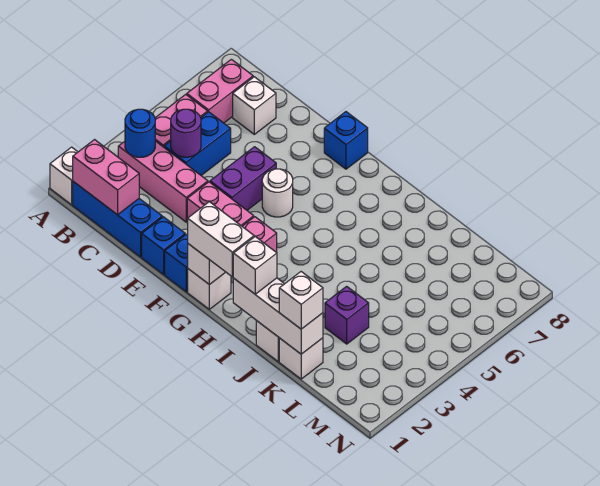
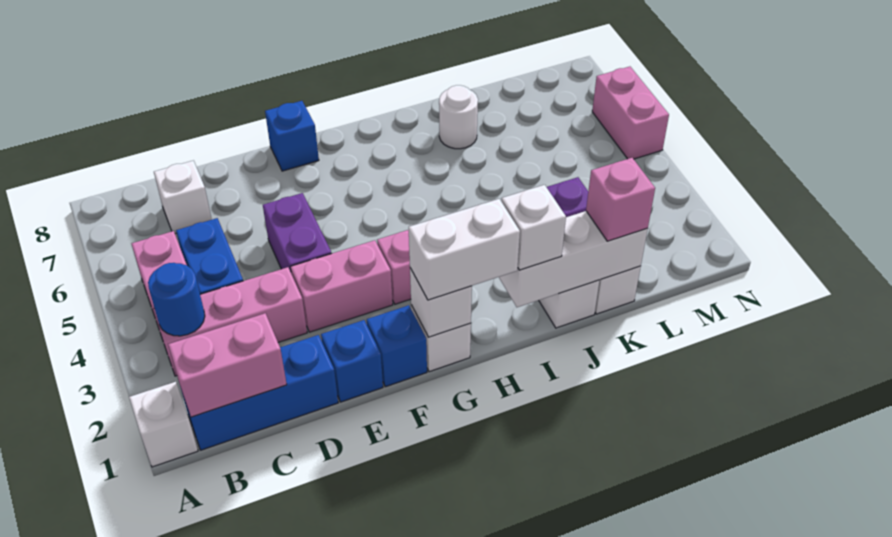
pink brick B6:B7 level 1 -> pink brick N5:N6 level 1
purple round brick C4 level 2 -> none
white round brick F5 level 1 -> white round brick J7 level 1
white brick K1 level 3 -> pink brick K1 level 3

